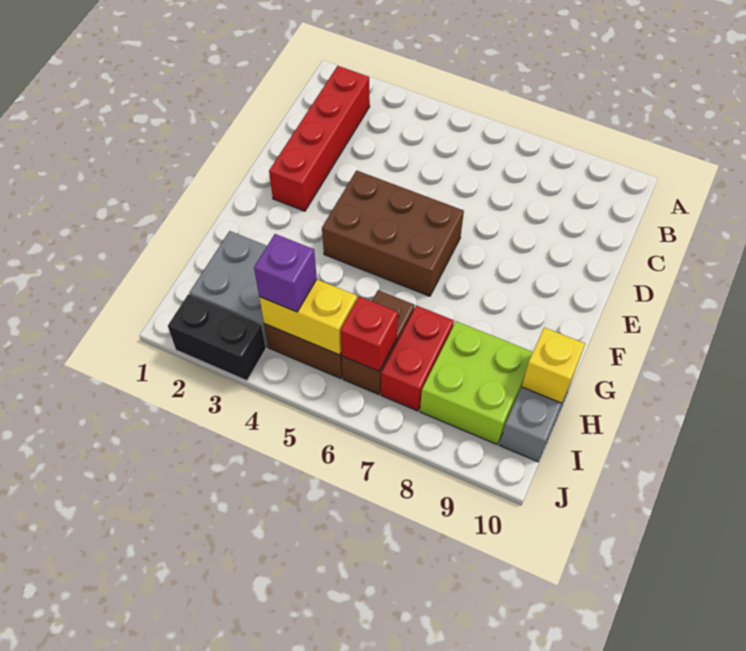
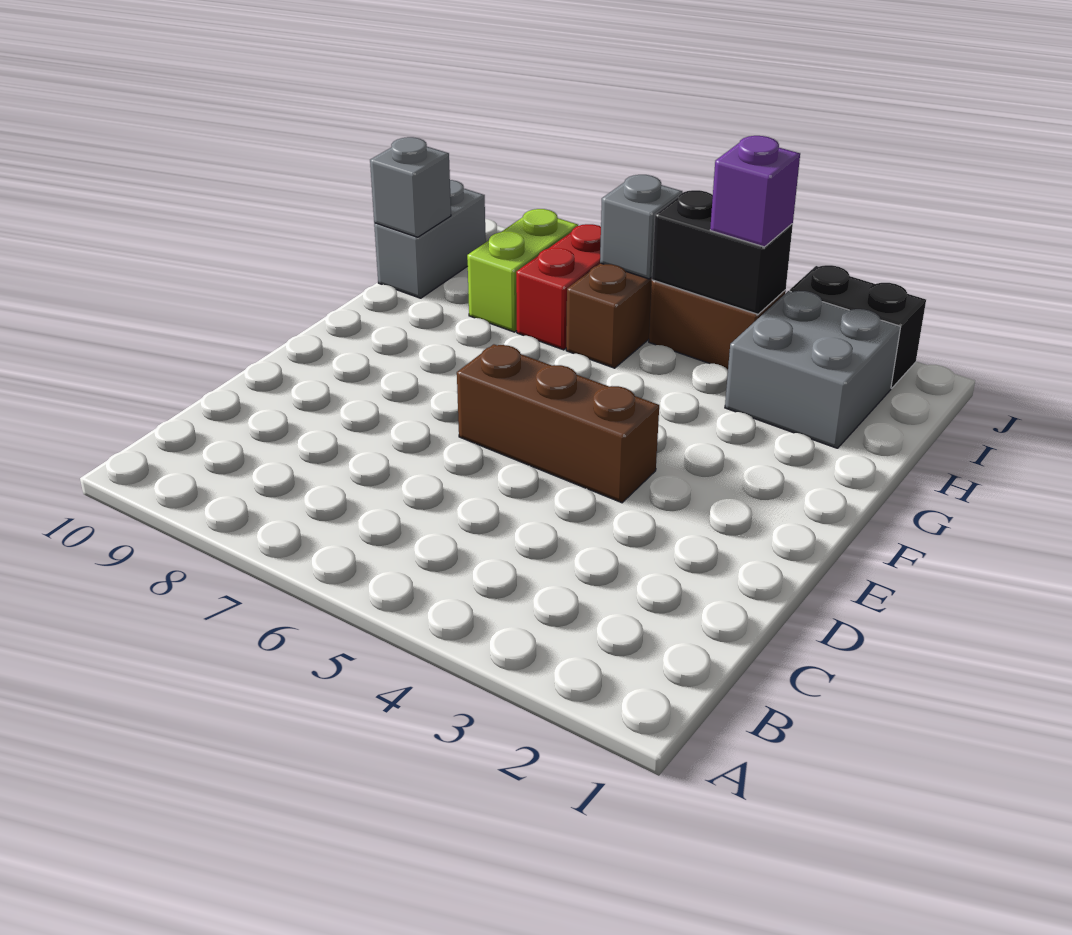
red brick B2:E2 level 1 -> none
brown brick E4:F6 level 1 -> brown brick E4:E6 level 1
lime brick H8:I9 level 1 -> lime brick H8:I8 level 1
yellow brick H10 level 2 -> grey brick H10 level 2
yellow brick I4:I5 level 2 -> black brick I4:I5 level 2
red brick I6 level 2 -> grey brick I6 level 2

